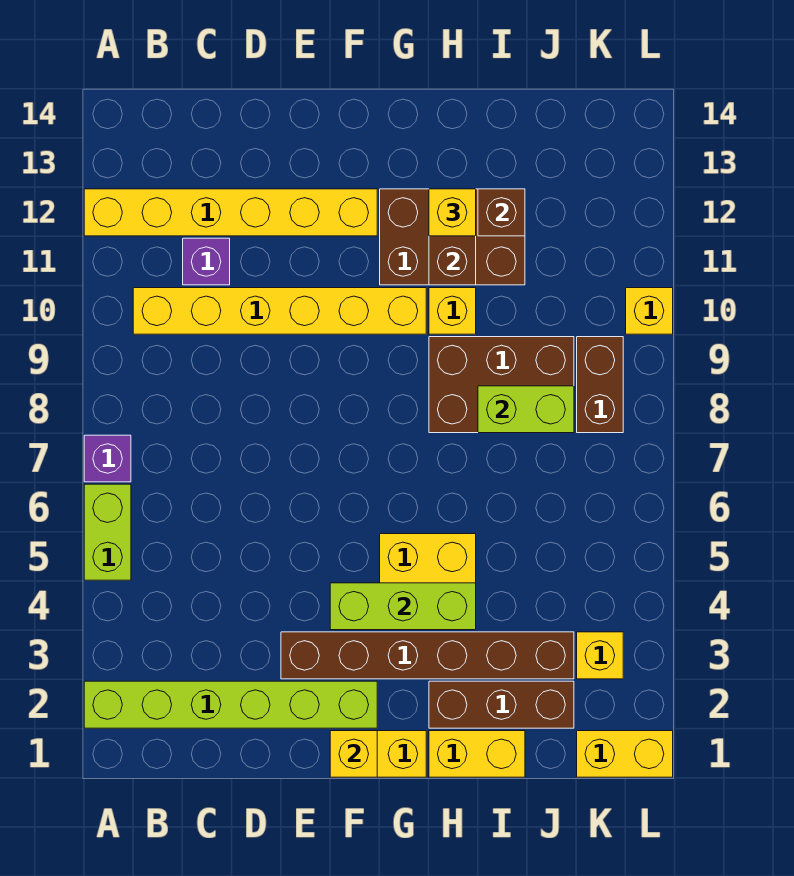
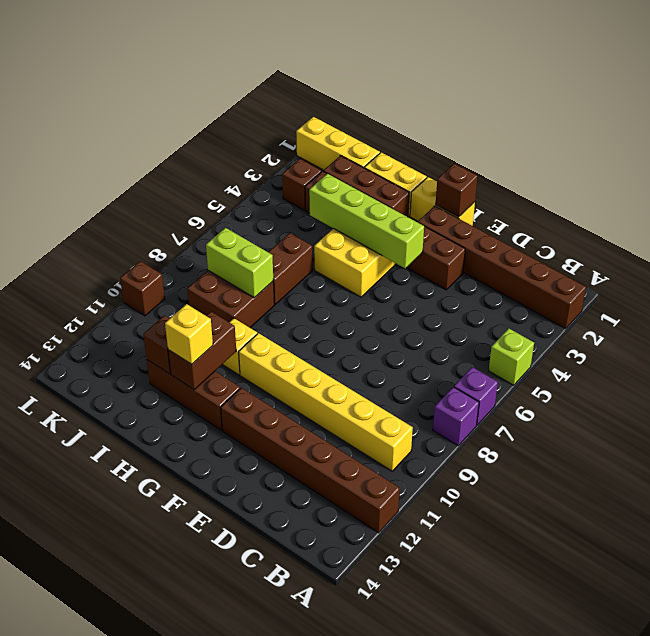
lime brick A2:F2 level 1 -> brown brick A2:F2 level 1
lime brick A5:A6 level 1 -> lime brick A5 level 1
yellow brick A12:F12 level 1 -> brown brick A12:F12 level 1
purple brick C11 level 1 -> purple brick A8 level 1
yellow brick F1 level 2 -> brown brick F1 level 2
lime brick F4:H4 level 2 -> lime brick F4:I4 level 2
brown brick G11:I12 level 1 -> brown brick G12:I12 level 1
brown brick H8:J9 level 1 -> brown brick I8:J9 level 1
yellow brick K1:L1 level 1 -> yellow brick J1:L1 level 1
yellow brick K3 level 1 -> brown brick K3 level 1
brown brick K8:K9 level 1 -> brown brick I6:I7 level 1
yellow brick L10 level 1 -> brown brick L10 level 1

